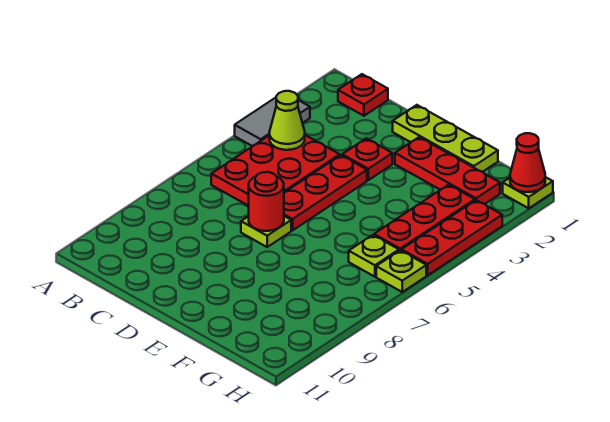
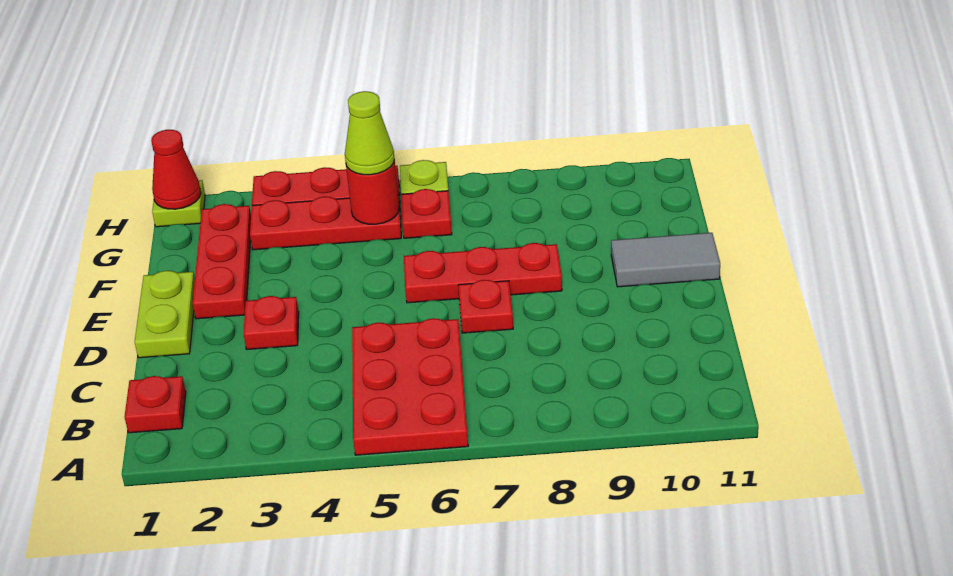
grey tile A3:A4 level 1 -> grey tile E10:E11 level 1
red plate B4:C6 level 1 -> red plate A5:C6 level 1
lime cone B4 level 2 -> lime cone G5 level 3
lime plate D1:F1 level 1 -> lime plate D1:E1 level 1
red plate D4:D6 level 1 -> red plate E6:E8 level 1
lime plate D7 level 1 -> red plate D7 level 1
red round brick D7 level 2 -> red round brick G5 level 2
lime plate G6 level 1 -> red plate G6 level 1

